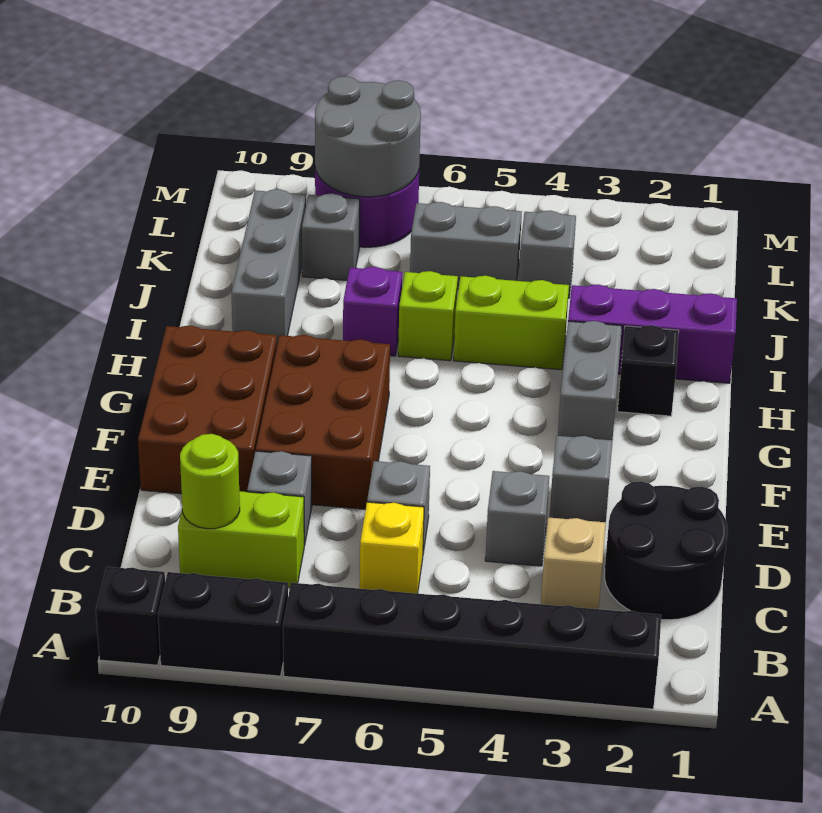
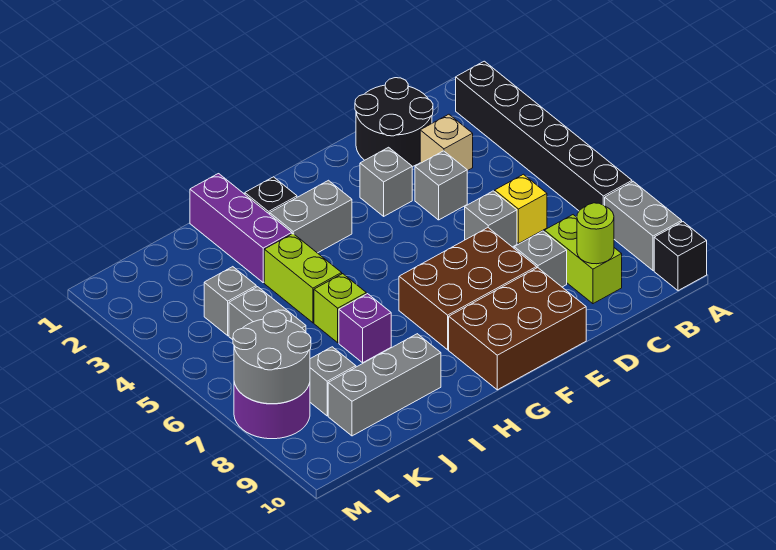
black brick A8:A9 level 1 -> grey brick A8:A9 level 1

